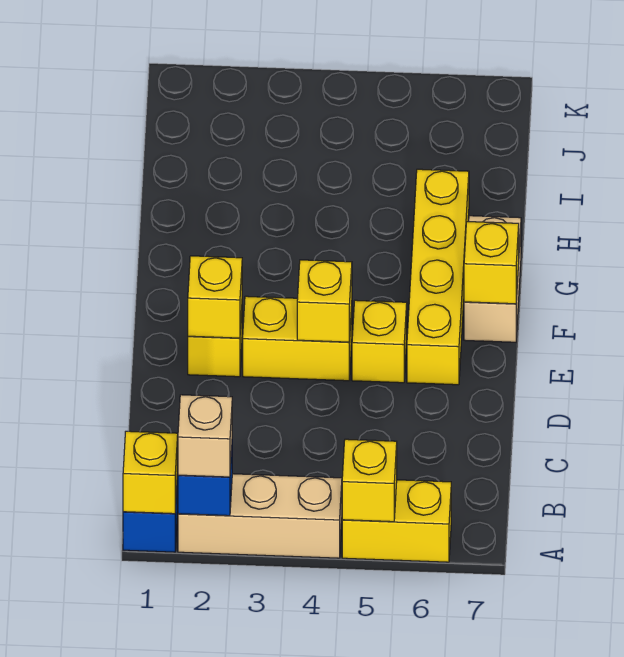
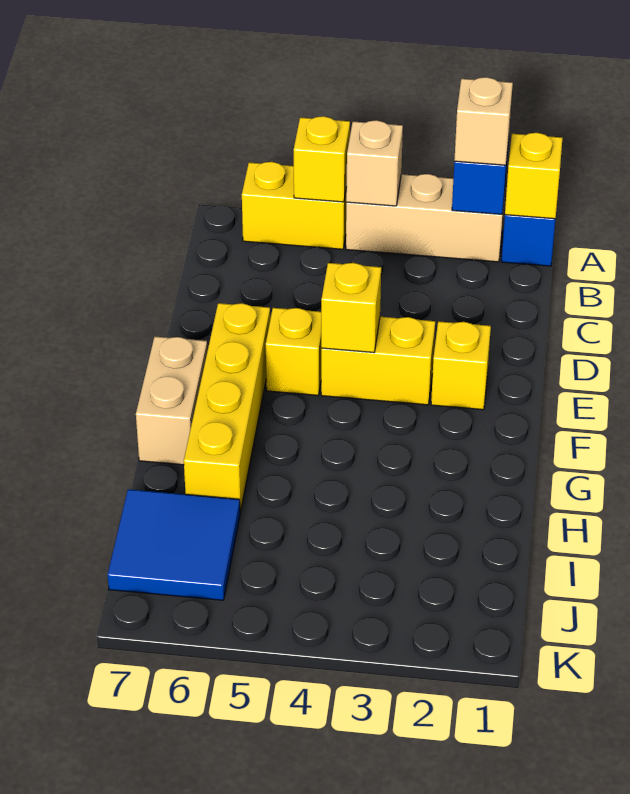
none -> tan brick A4 level 2
yellow brick E2 level 2 -> none
yellow brick F7 level 2 -> none
none -> blue tile I6:J7 level 1

